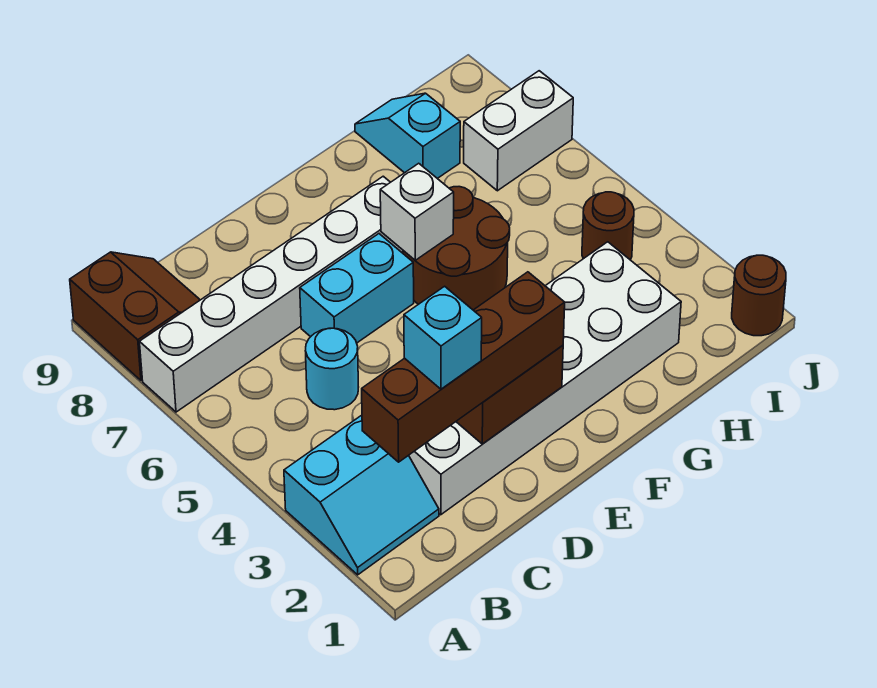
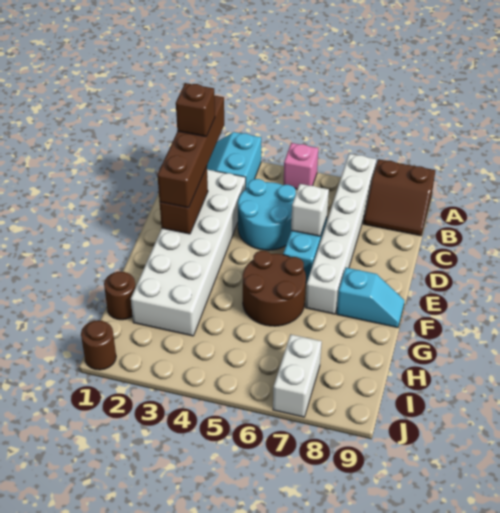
none -> pink brick A5 level 1
cyan brick C2 level 4 -> brown brick C2 level 4
cyan round brick C5 level 1 -> cyan round brick C4:D5 level 1
white brick F6 level 2 -> white brick D6 level 2
cyan slope H8:H9 level 1 top 8 -> cyan slope F8:F9 level 1 top 8
brown round brick I4 level 1 -> brown round brick H1 level 1

